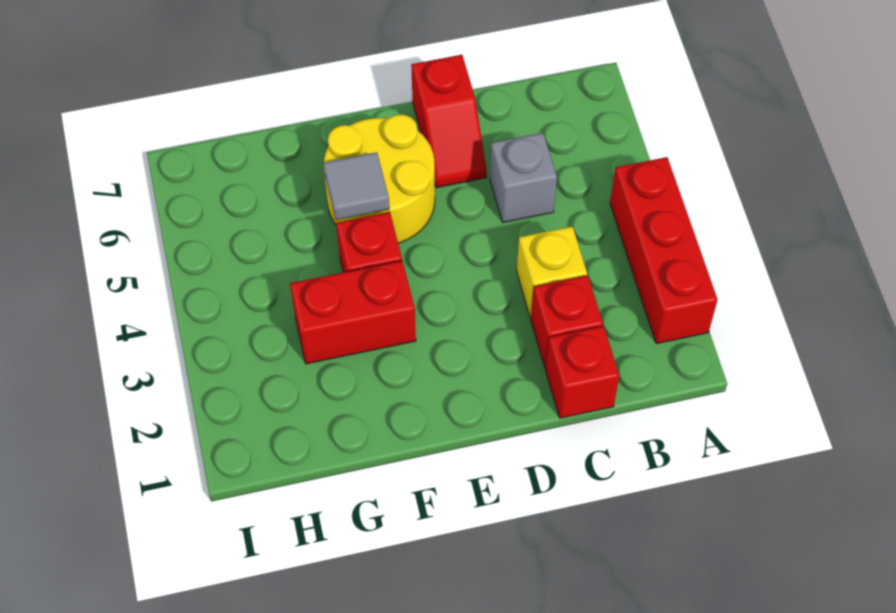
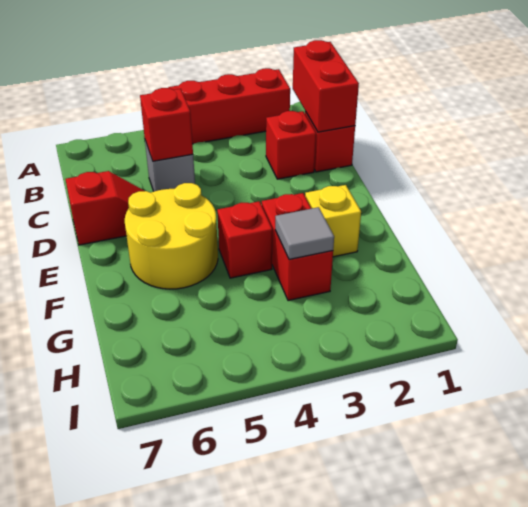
none -> red brick B1:C1 level 2
yellow brick C3 level 1 -> yellow brick F2 level 1
none -> red brick C5 level 2
grey tile F5 level 2 -> grey tile G3 level 2

